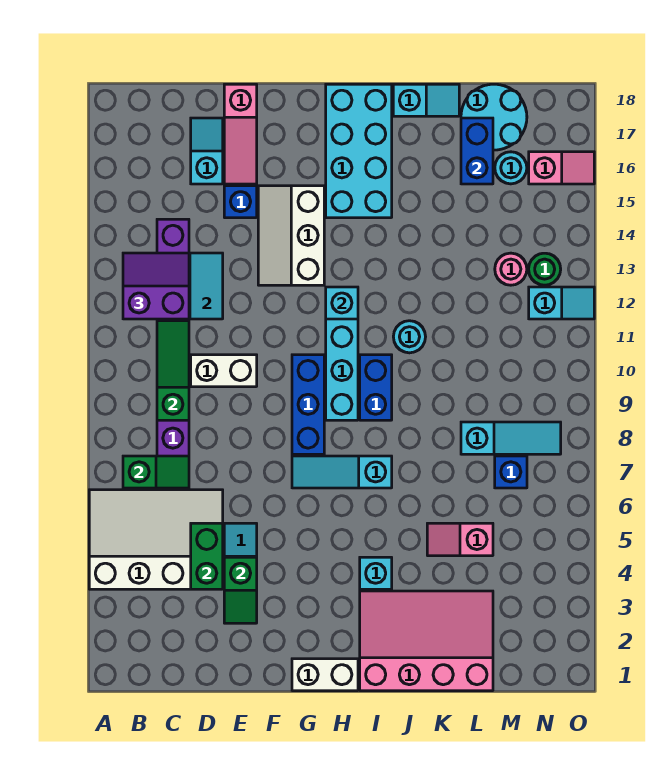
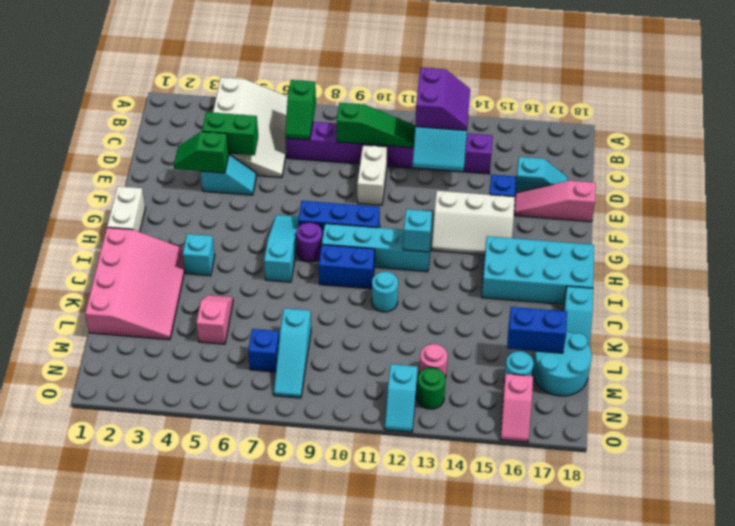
white slope F13:G15 level 1 top G -> white slope F13:G15 level 1 top F
none -> purple round brick H8 level 1

